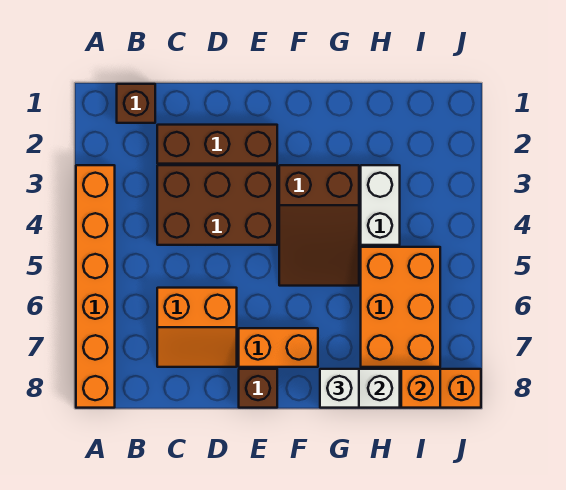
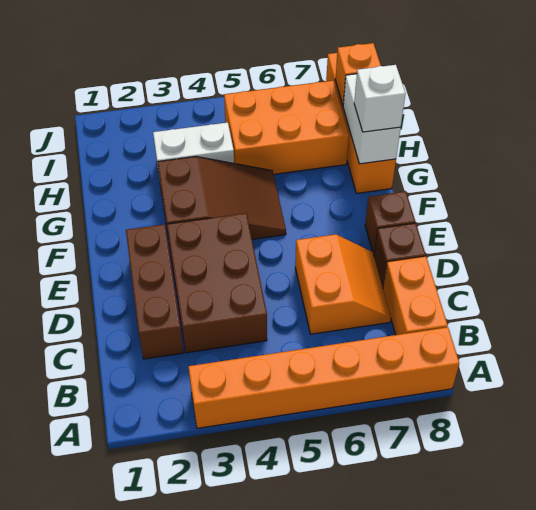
brown brick B1 level 1 -> brown brick D8 level 1
orange brick E7:F7 level 1 -> orange brick B8:C8 level 1

